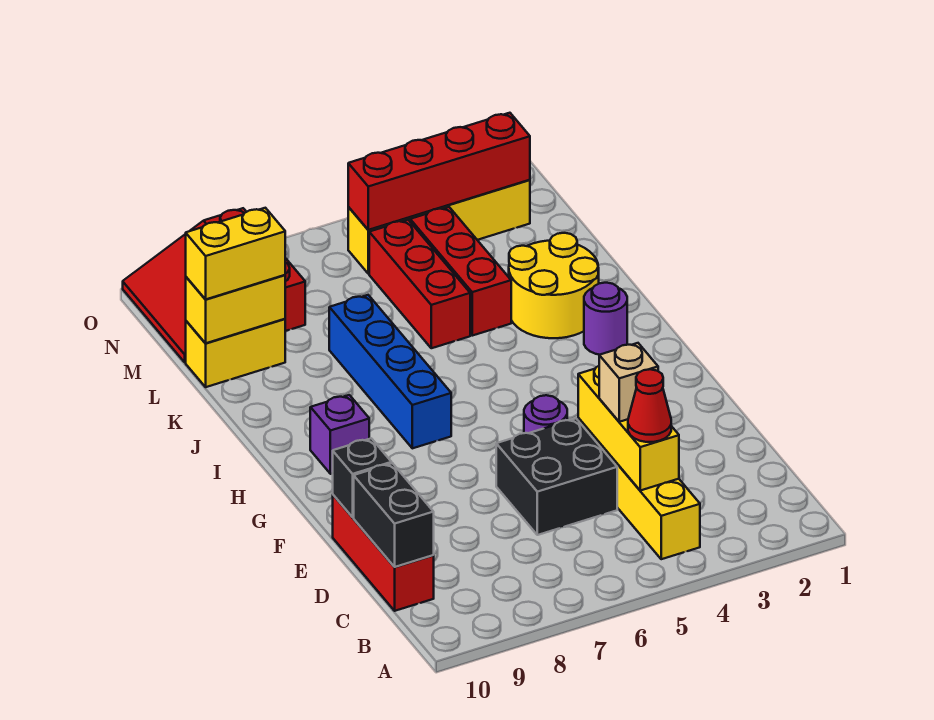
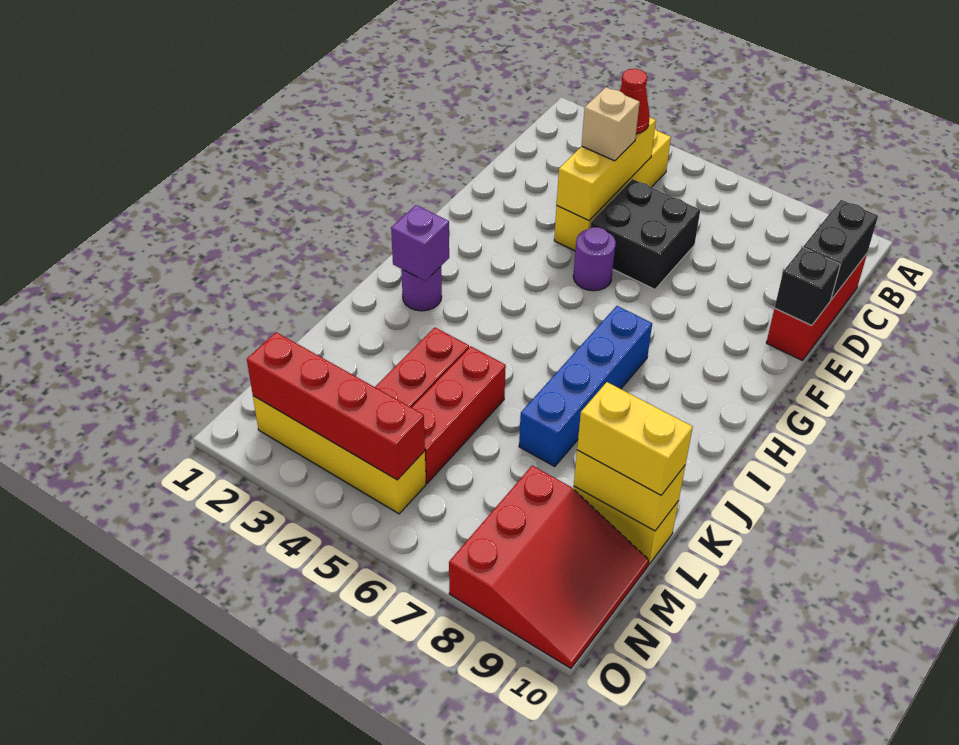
purple brick H9 level 1 -> purple brick I2 level 2
yellow round brick J2:K3 level 1 -> none

